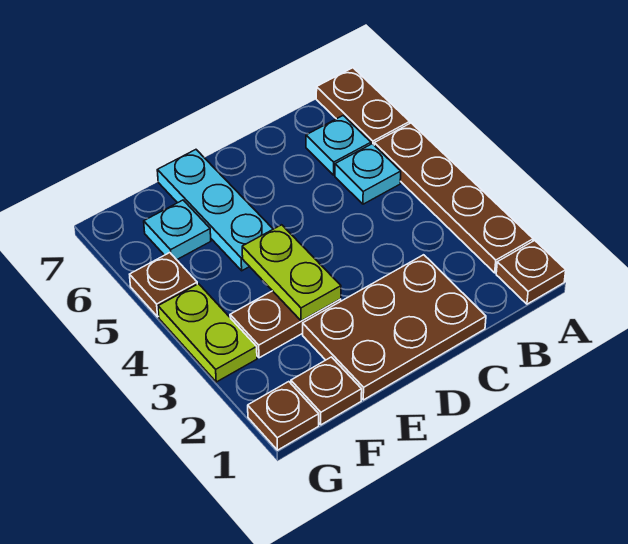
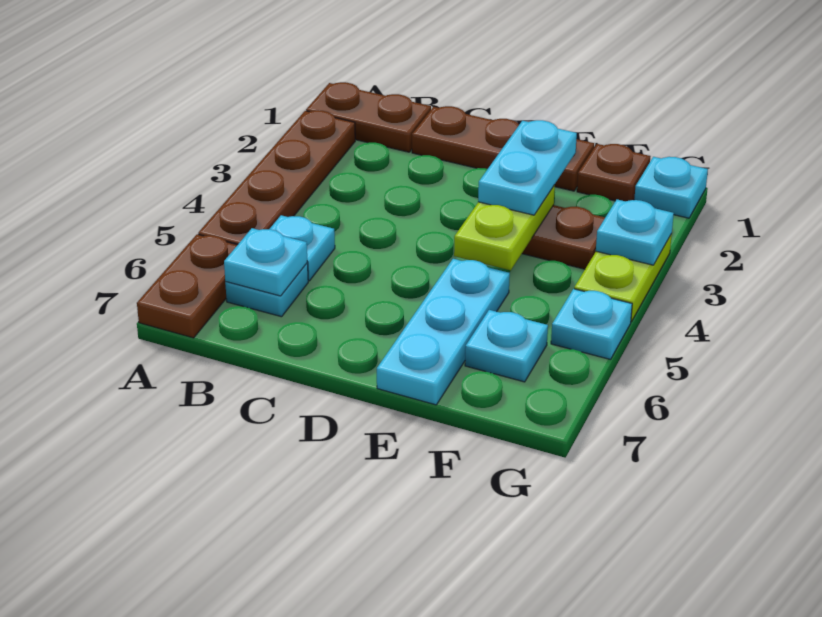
brown plate A1 level 1 -> brown plate A1:B1 level 1
none -> cyan plate B6 level 2
brown plate C1:E2 level 1 -> brown plate C1:E1 level 1
none -> cyan plate E2:E3 level 3
brown plate G1 level 1 -> cyan plate G1 level 1
none -> cyan plate G3 level 2
brown plate G5 level 1 -> cyan plate G5 level 1

